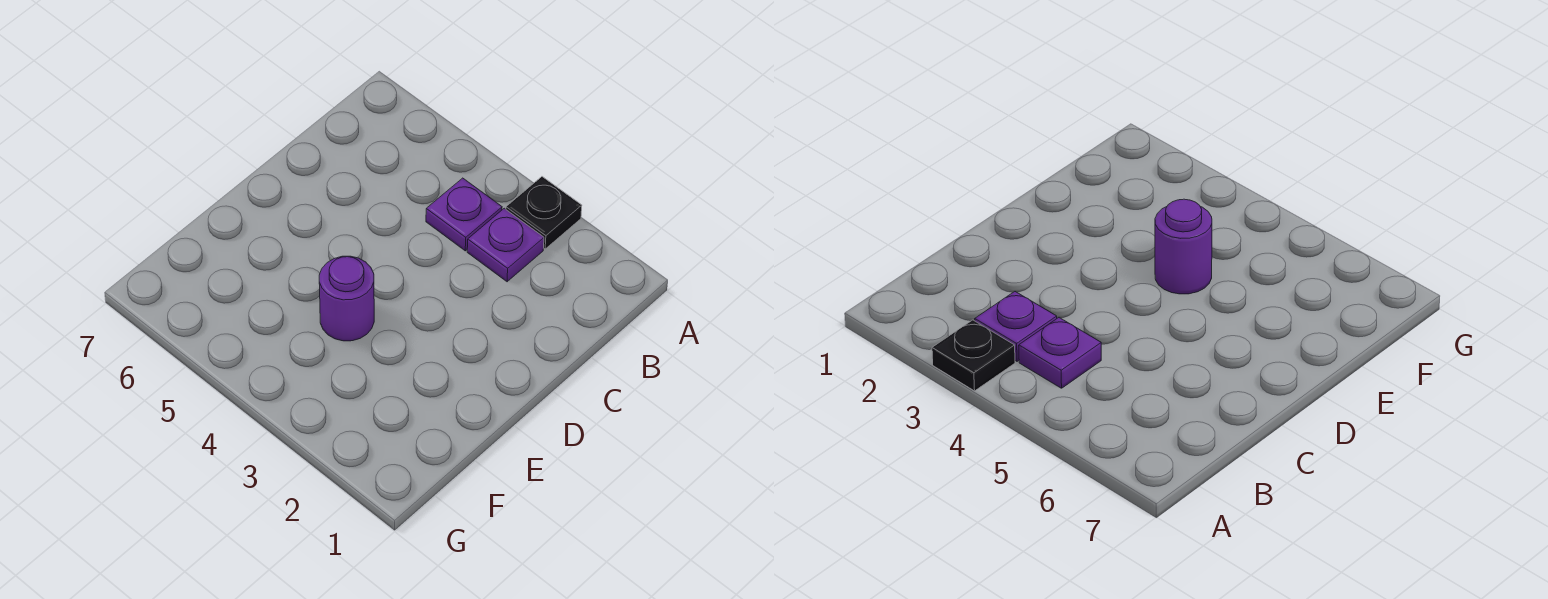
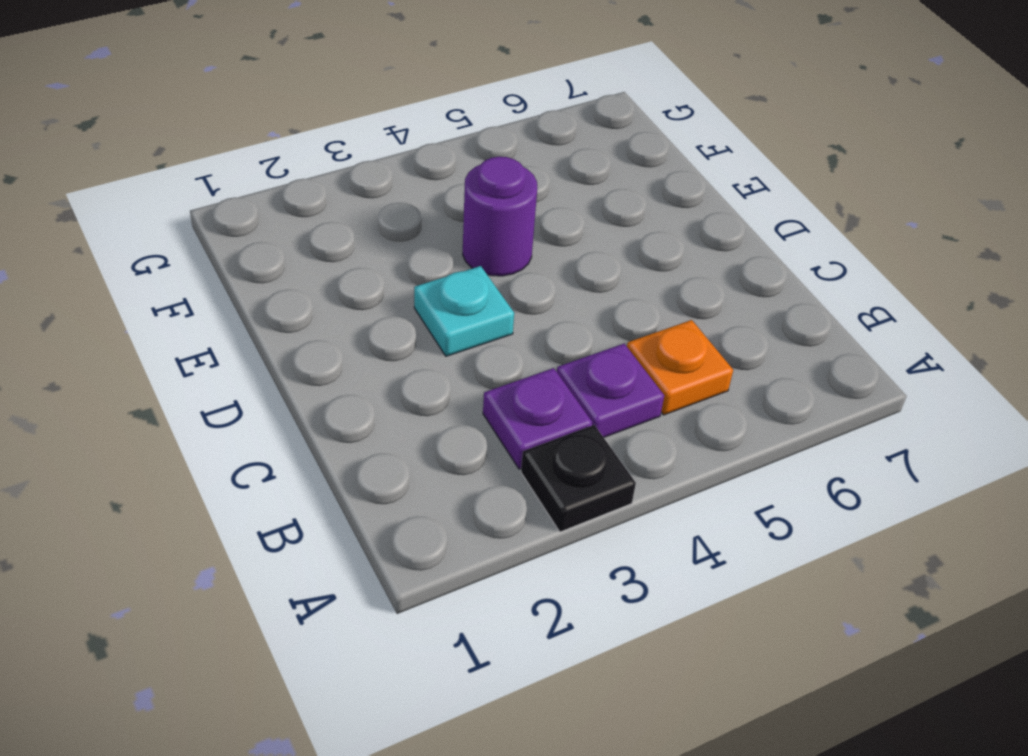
none -> orange plate B5 level 1
none -> cyan plate D3 level 1

